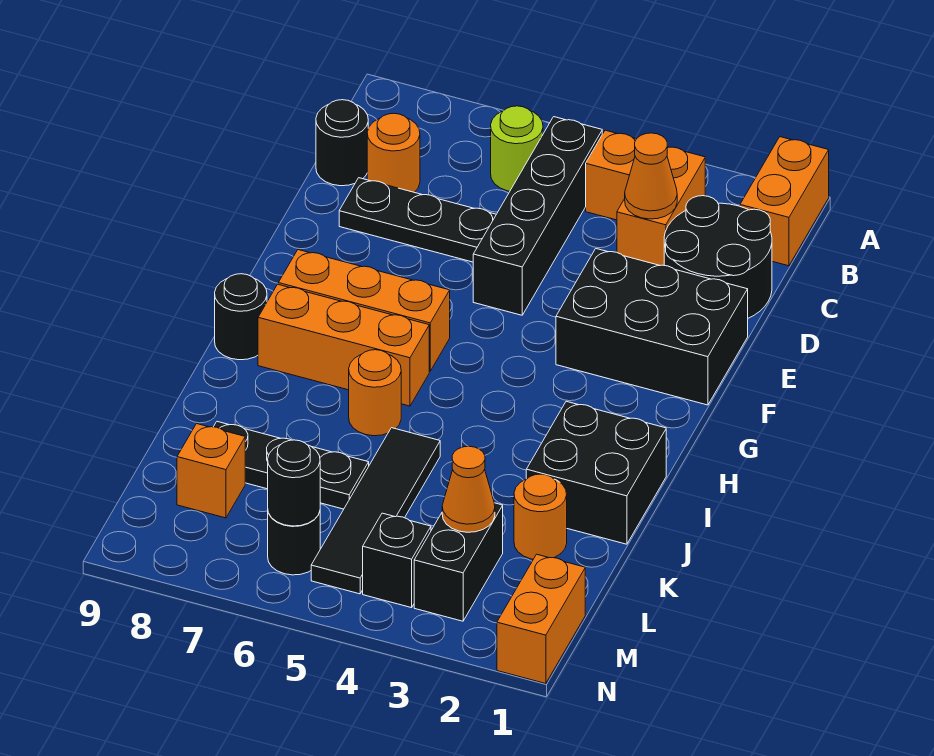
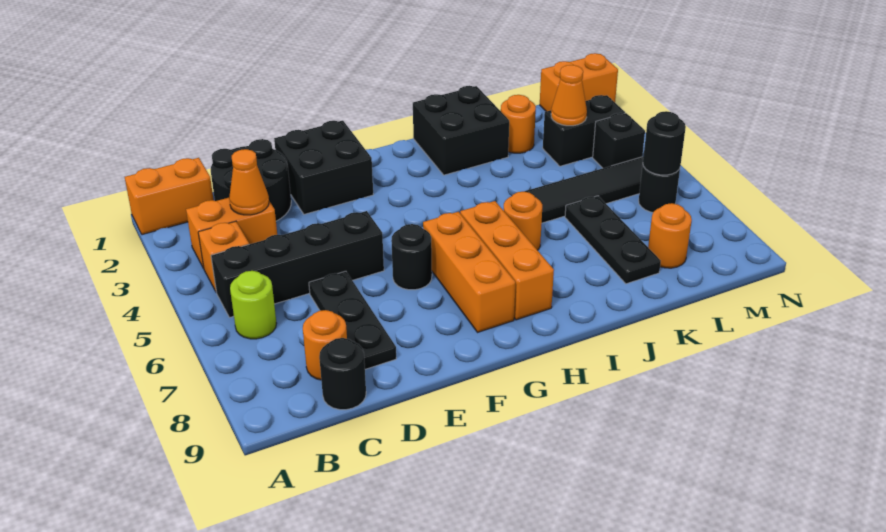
black brick E1:F3 level 1 -> black brick E1:F2 level 1
black round brick H9 level 1 -> black round brick F6 level 1
orange brick L8 level 1 -> orange round brick L8 level 1

